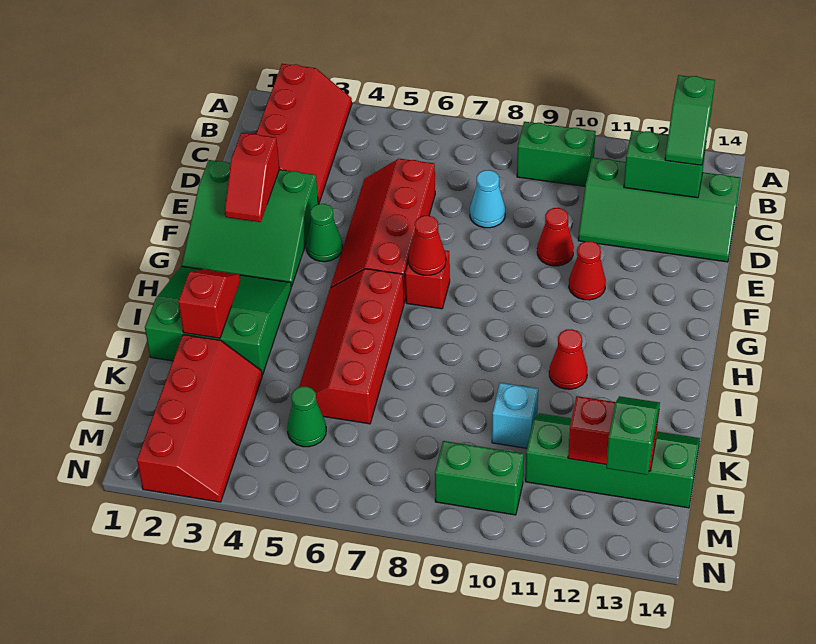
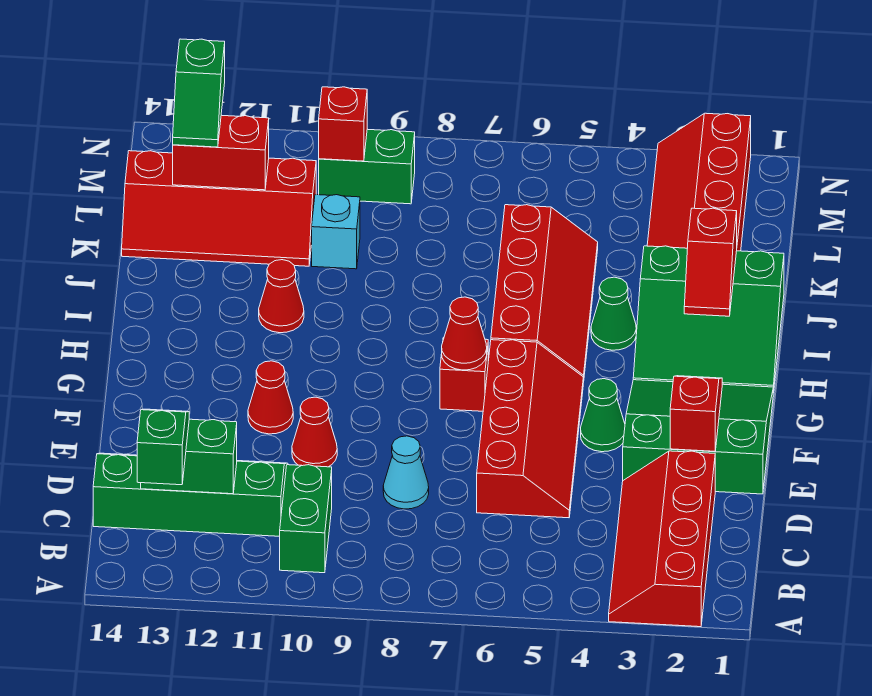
green brick B9:B10 level 1 -> green brick B10:C10 level 1
green slope K11:L14 level 1 top L -> red slope K11:L14 level 1 top L
green cone L5 level 1 -> green cone I4 level 1
none -> red brick M10 level 2

